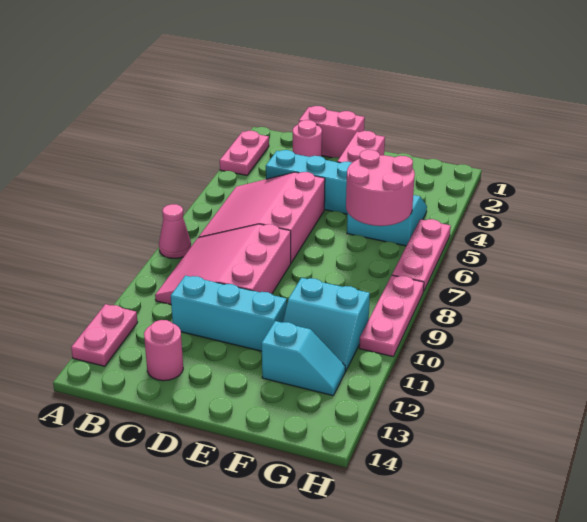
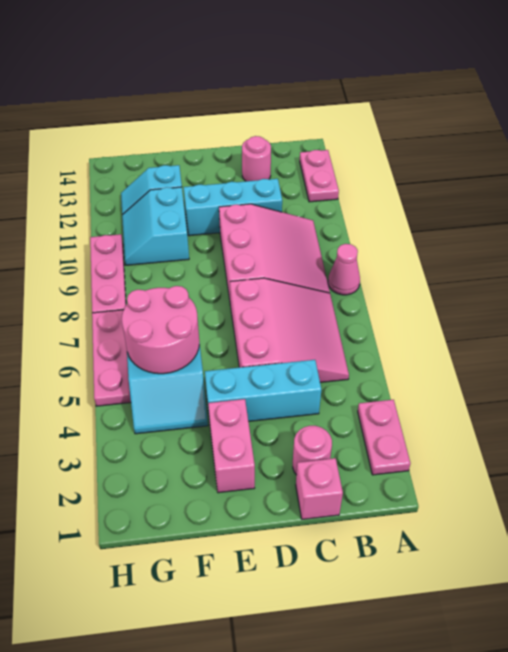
pink brick C1:D1 level 1 -> pink brick C1 level 1
cyan slope F10:G11 level 1 top 10 -> cyan slope F10:G11 level 1 top F

